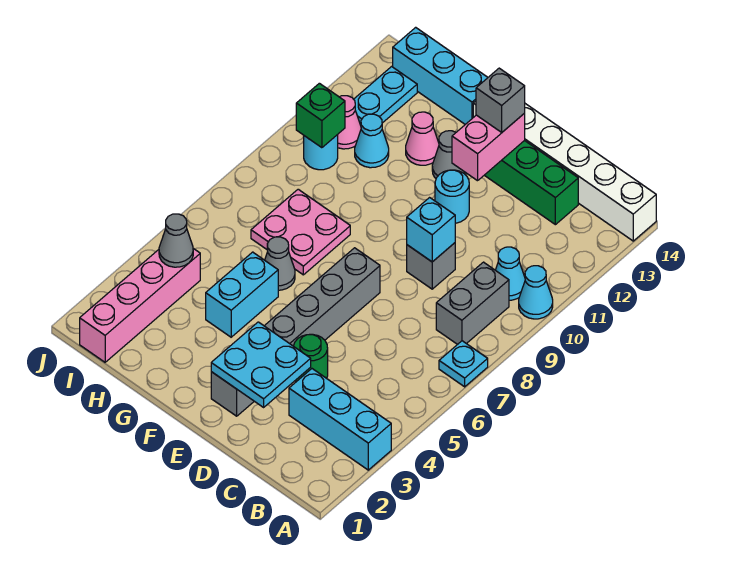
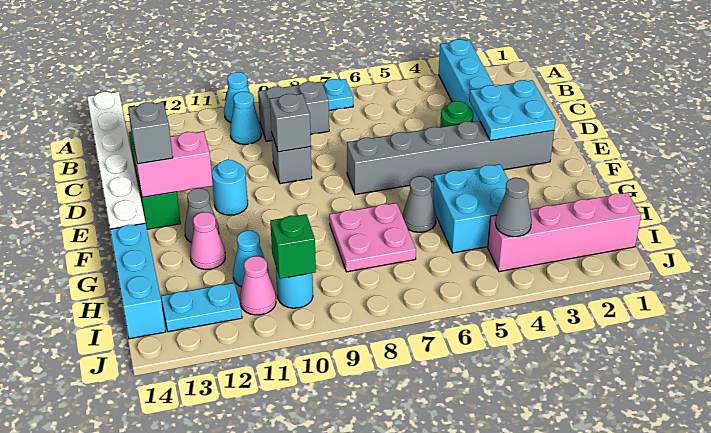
cyan brick D9 level 2 -> grey brick D9 level 2
cyan brick G4:G5 level 1 -> cyan brick G4:H5 level 1

